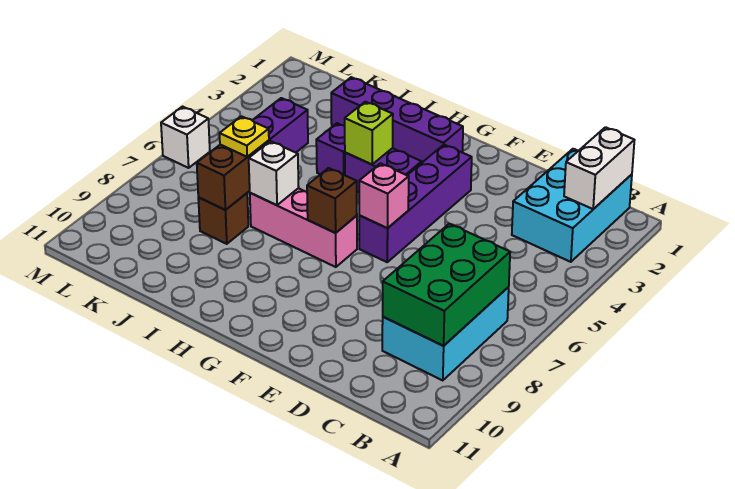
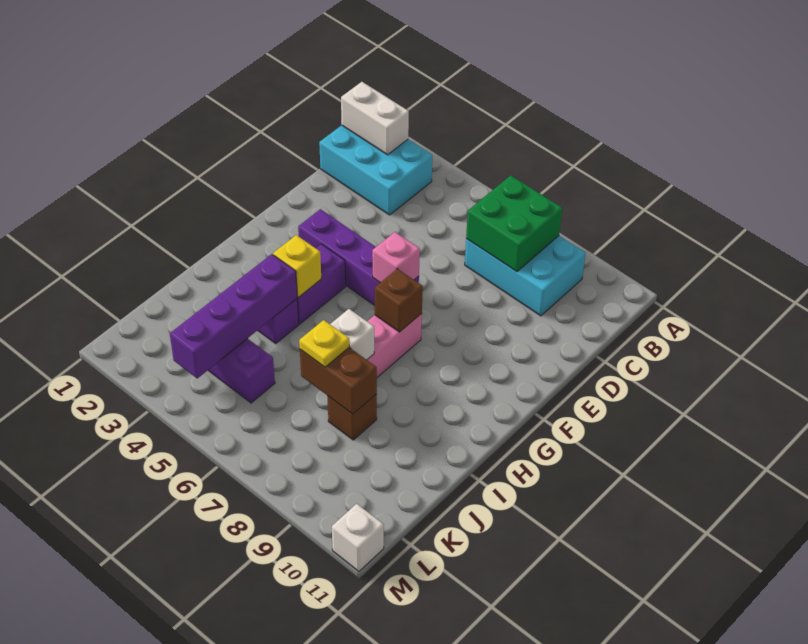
green brick B7:C9 level 2 -> green brick B7:C8 level 2
purple brick G2:J2 level 1 -> purple brick I4:L4 level 2
lime brick H4 level 2 -> yellow brick H4 level 2
white brick M6 level 1 -> white brick M11 level 1

